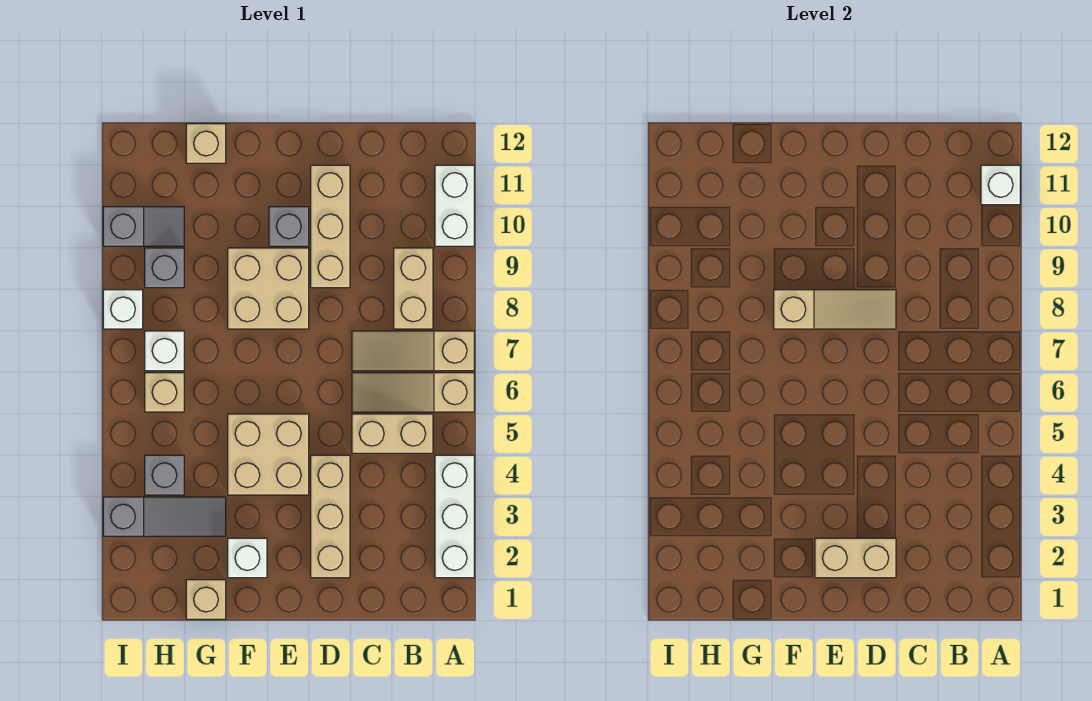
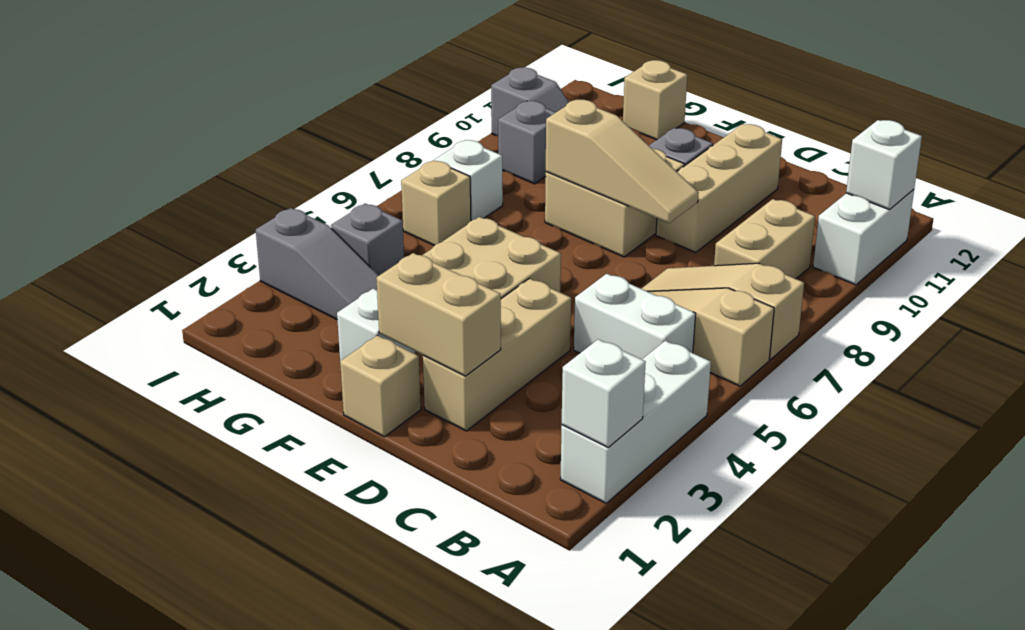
tan brick B5:C5 level 1 -> white brick B5:C5 level 1
tan brick G1 level 1 -> tan brick E1 level 1
white brick I8 level 1 -> white brick A2 level 2

